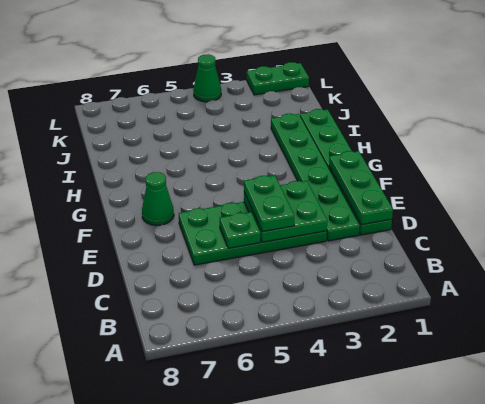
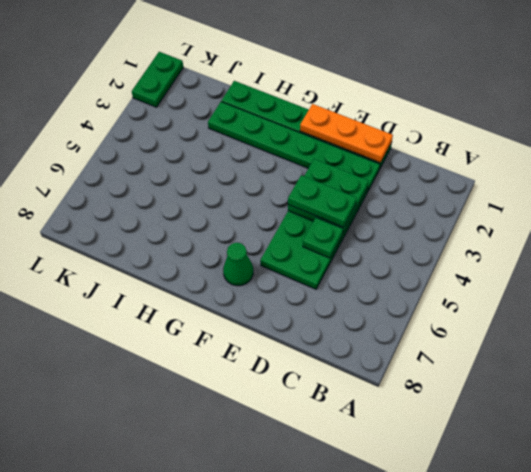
green plate D1:F1 level 2 -> orange plate D1:F1 level 2
green cone L4 level 1 -> none

